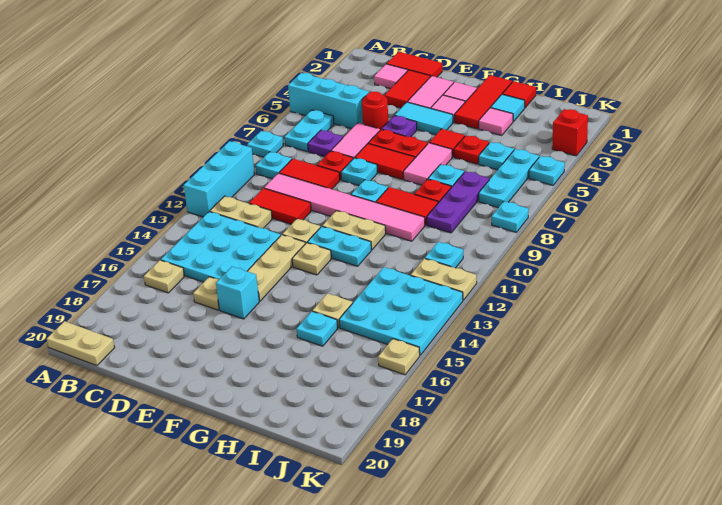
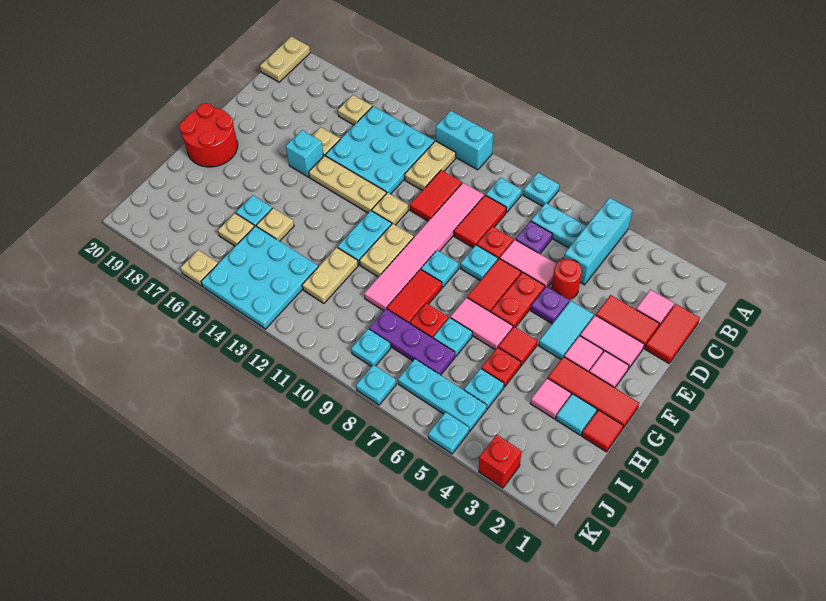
cyan brick A10:A12 level 1 -> cyan brick A11:A12 level 1
tan plate F13 level 1 -> tan plate I16 level 1
none -> red round brick F19:G20 level 1
cyan plate J11 level 1 -> cyan plate J9 level 1
tan plate J12:K12 level 1 -> tan plate H12:I12 level 1

